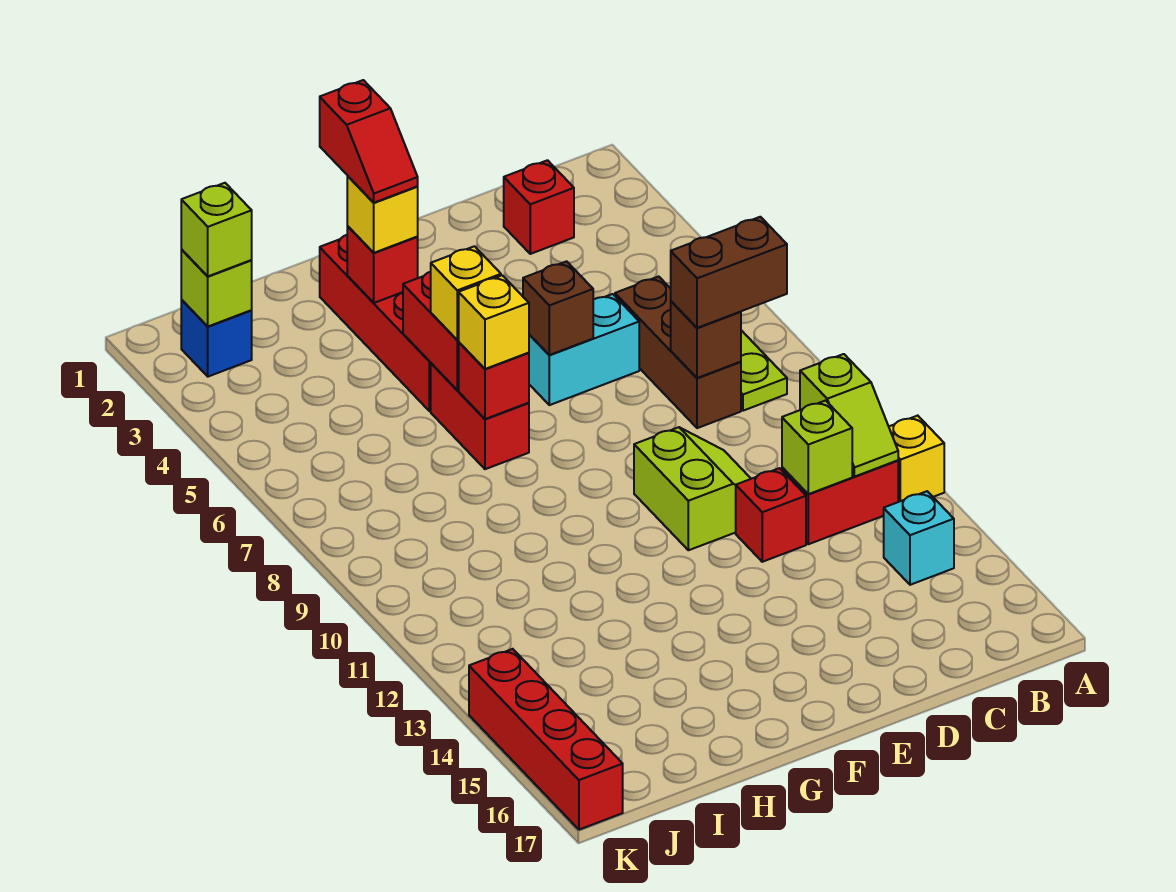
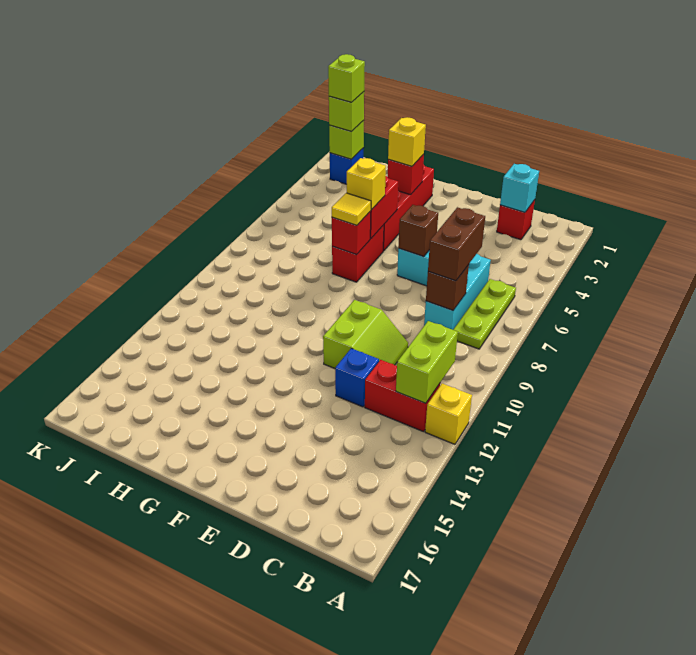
brown brick B8:C8 level 3 -> brown brick C7:C8 level 3
lime slope B11:B12 level 2 top 11 -> lime brick B11:B12 level 2
cyan brick B14 level 1 -> cyan brick C2 level 2
brown brick C6:C8 level 1 -> cyan brick C6:C8 level 1
lime brick C12 level 2 -> lime brick J2 level 4
red brick D12 level 1 -> blue brick D12 level 1
red slope G2:G3 level 4 top 2 -> none
yellow brick G7 level 3 -> yellow tile G7 level 3
red brick K14:K17 level 1 -> none

